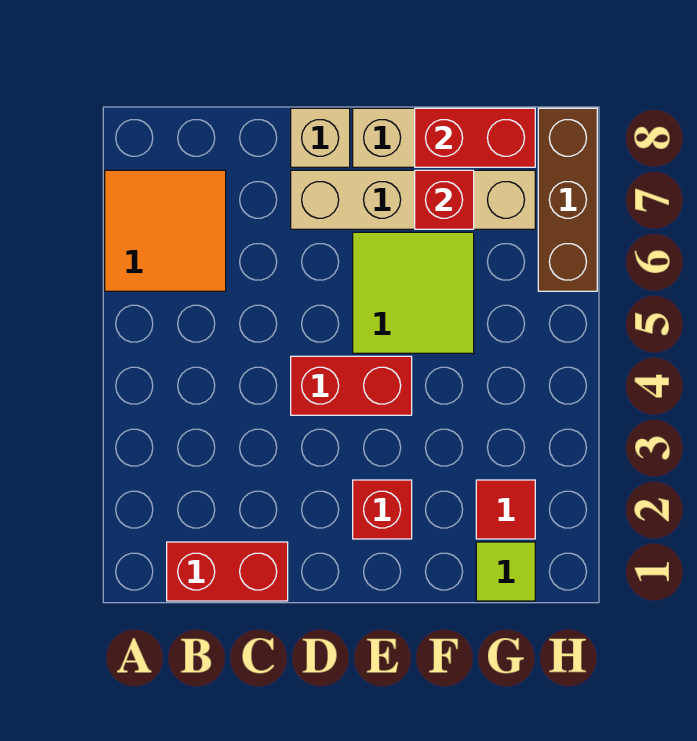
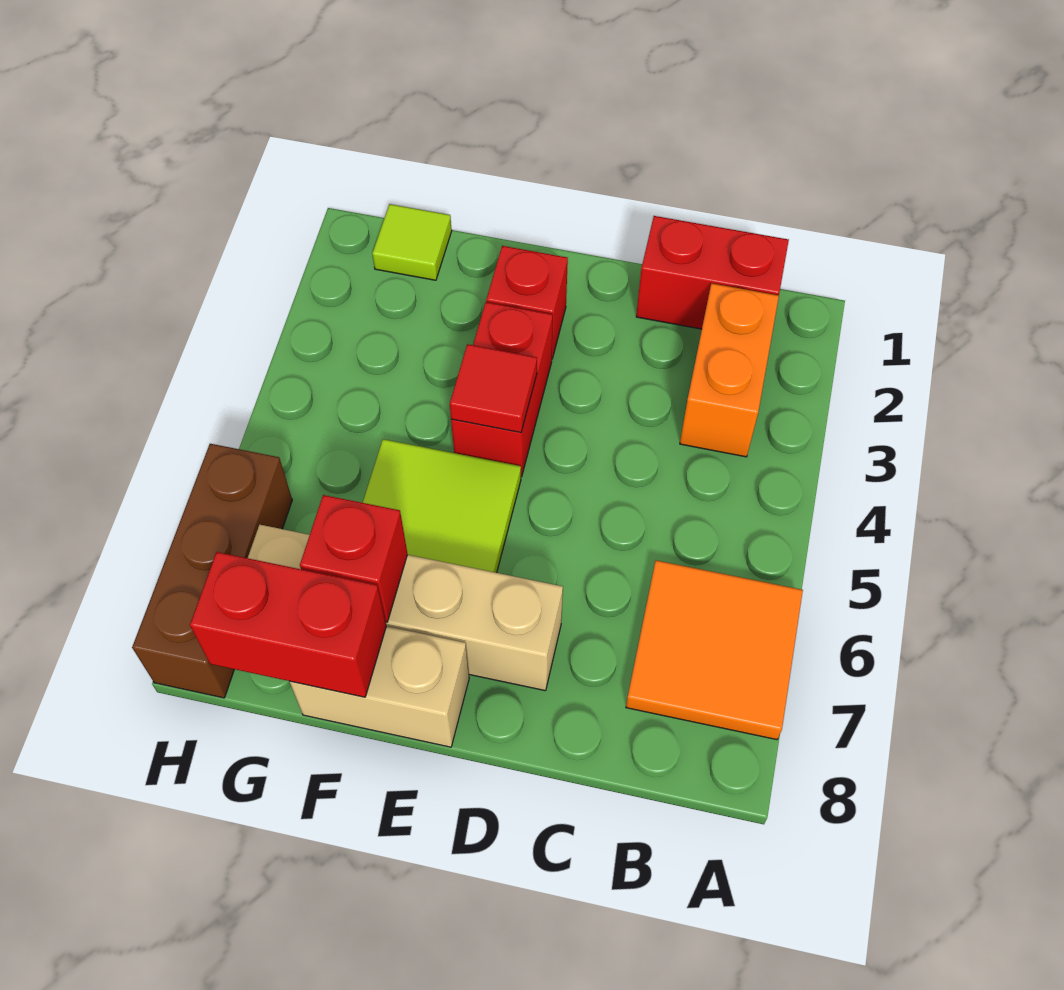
none -> orange brick B2:B3 level 1
red brick D4:E4 level 1 -> red brick E3:E4 level 1
tan brick D8 level 1 -> none
red tile G2 level 1 -> red tile E4 level 2

